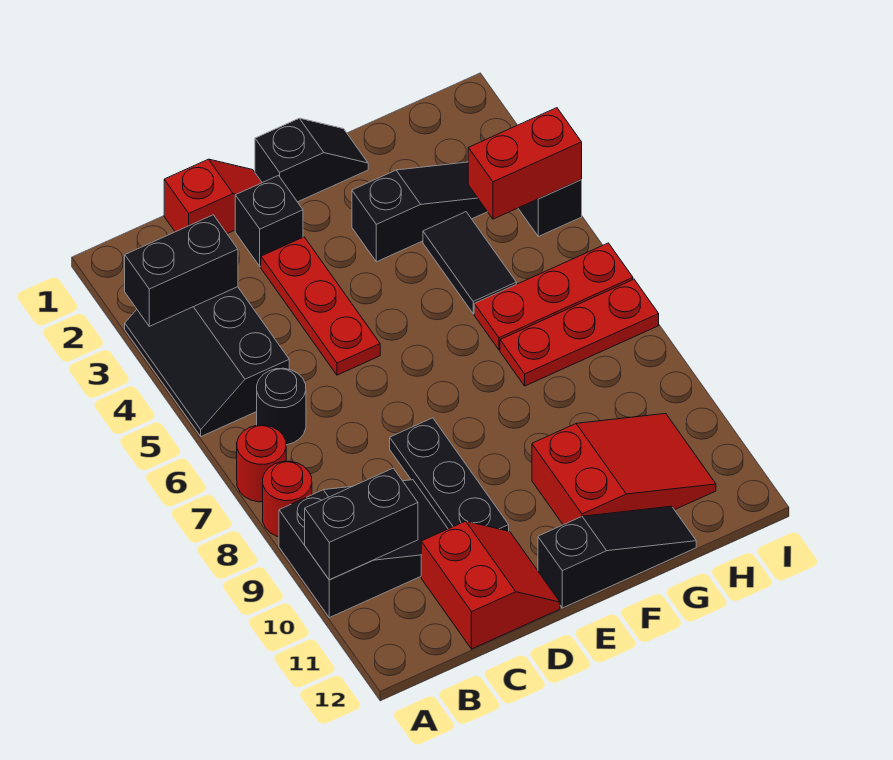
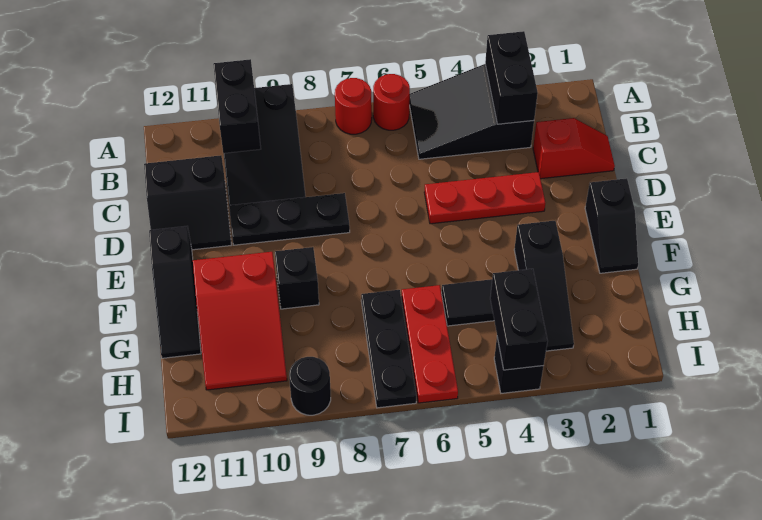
black slope A3:B5 level 1 top B -> black slope A3:B5 level 1 top 3
red round brick A8 level 1 -> red round brick A6 level 1
black round brick B6 level 1 -> black round brick I9 level 1
red slope C1:D1 level 1 top C -> red slope C1:C2 level 1 top 2
red slope C11:D12 level 1 top C -> black slope C11:D12 level 1 top C
black brick D2 level 1 -> black brick F9 level 1
red plate G7:I7 level 1 -> black plate G7:I7 level 1
red brick H4:I4 level 2 -> black brick H4:I4 level 2

